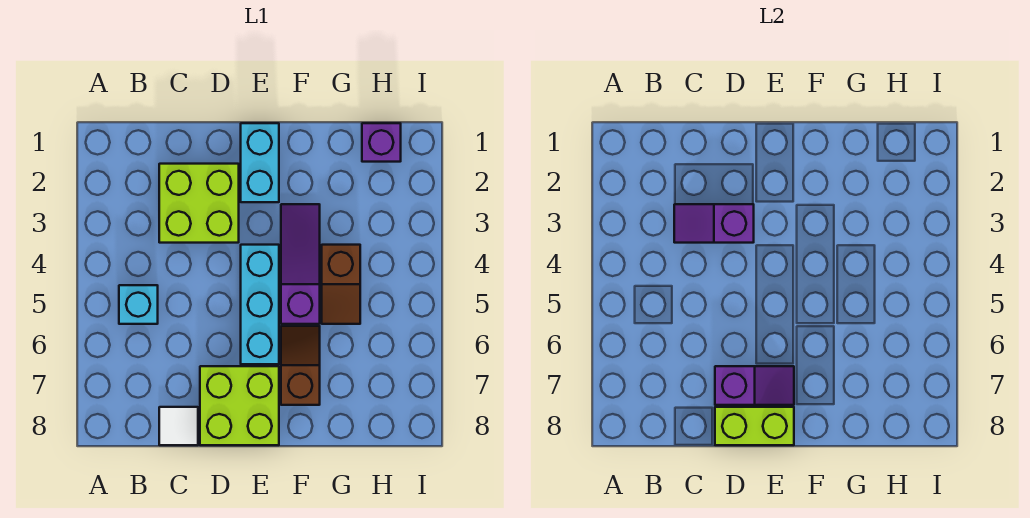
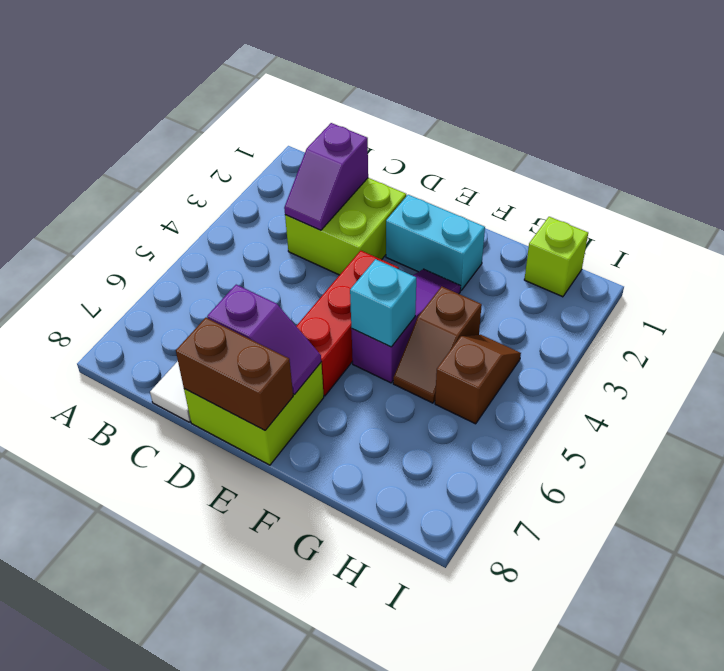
cyan brick B5 level 1 -> cyan brick F5 level 2
purple slope C3:D3 level 2 top D -> purple slope C2:C3 level 2 top 2
lime brick D8:E8 level 2 -> brown brick D8:E8 level 2
cyan brick E1:E2 level 1 -> cyan brick E2:F2 level 1
cyan brick E4:E6 level 1 -> red brick E4:E6 level 1
brown slope F6:F7 level 1 top 7 -> brown slope H4:H5 level 1 top 5
purple brick H1 level 1 -> lime brick H1 level 1

